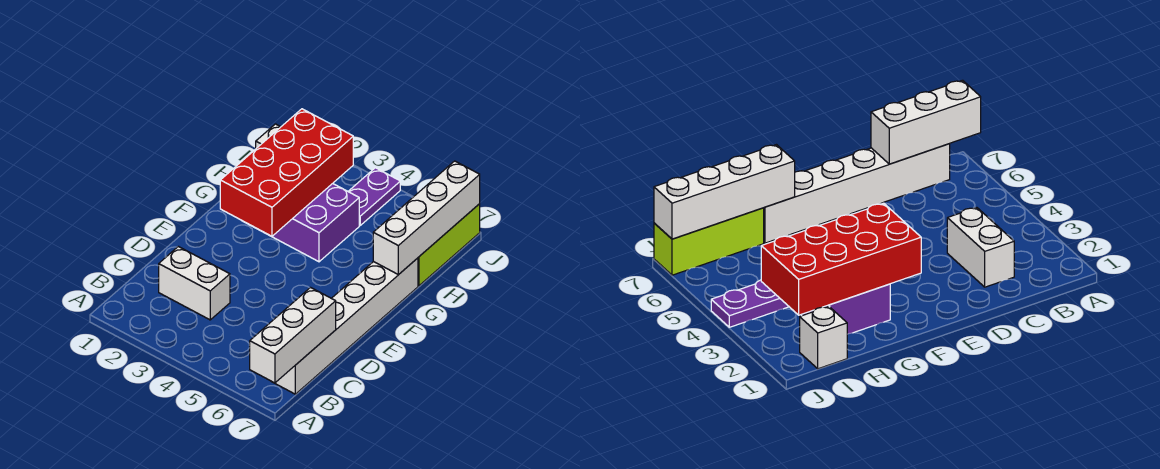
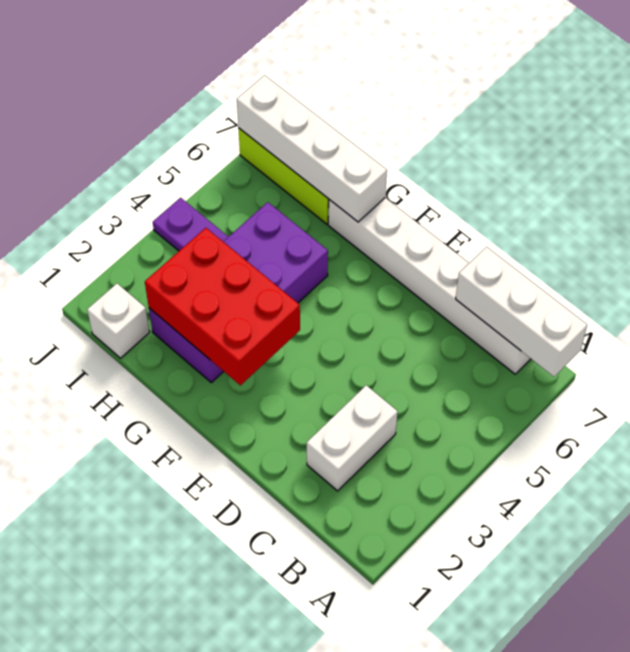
red brick F2:I3 level 2 -> red brick F2:H3 level 2
purple brick G2:H4 level 1 -> purple brick G2:H5 level 1

